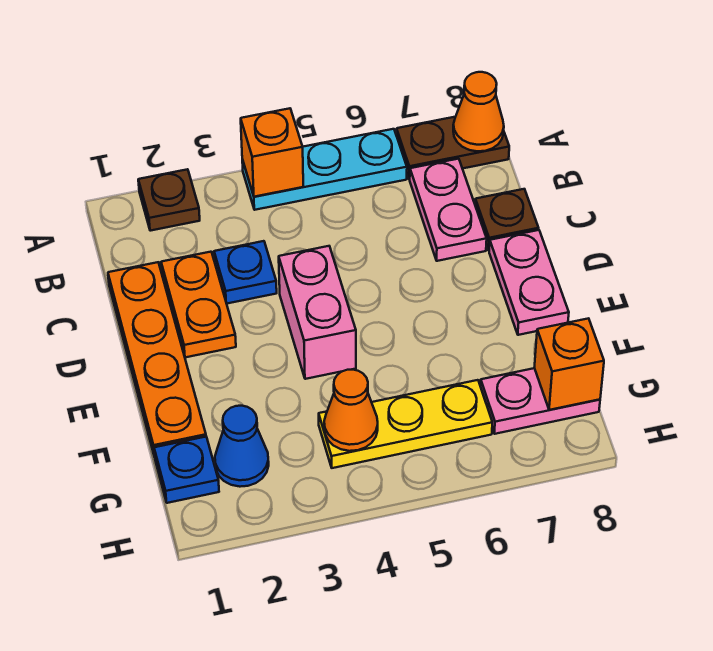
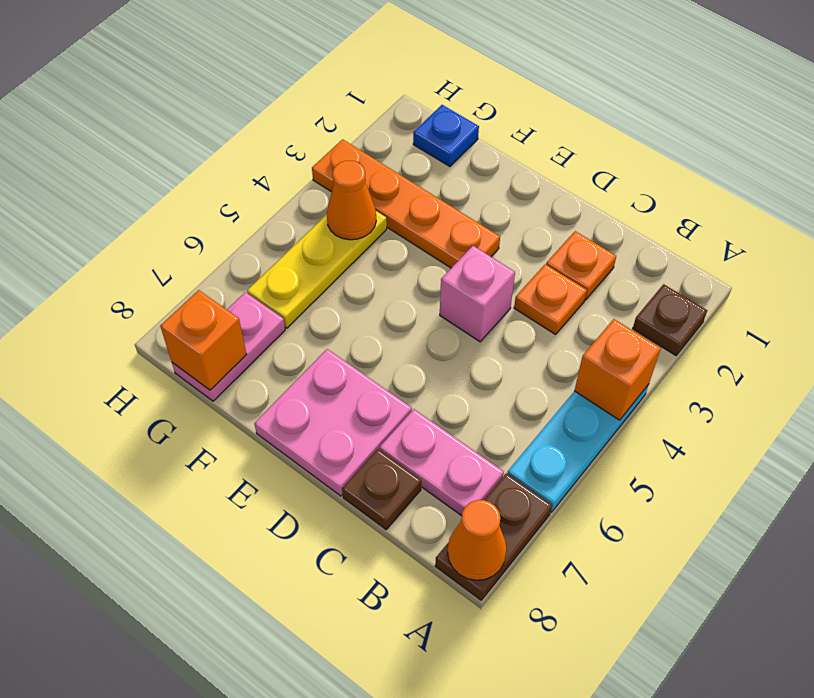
orange plate C1:F1 level 1 -> orange plate E3:H3 level 1
orange plate C2:D2 level 1 -> orange plate C2 level 1
blue plate C3 level 1 -> orange plate C3 level 1
pink brick D4:E4 level 1 -> pink brick D4 level 1
pink plate D8:E8 level 1 -> pink plate D7:E8 level 1
blue cone G2 level 1 -> none

